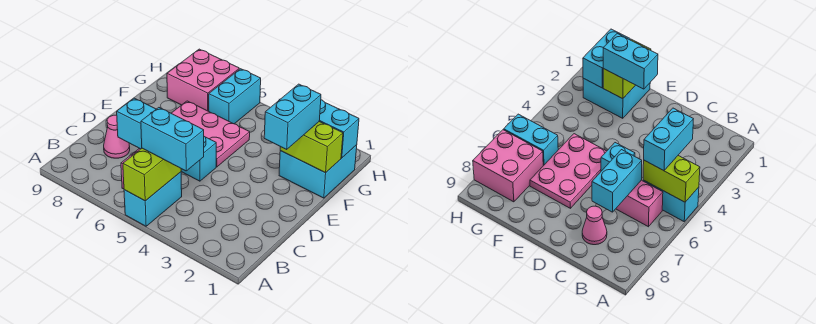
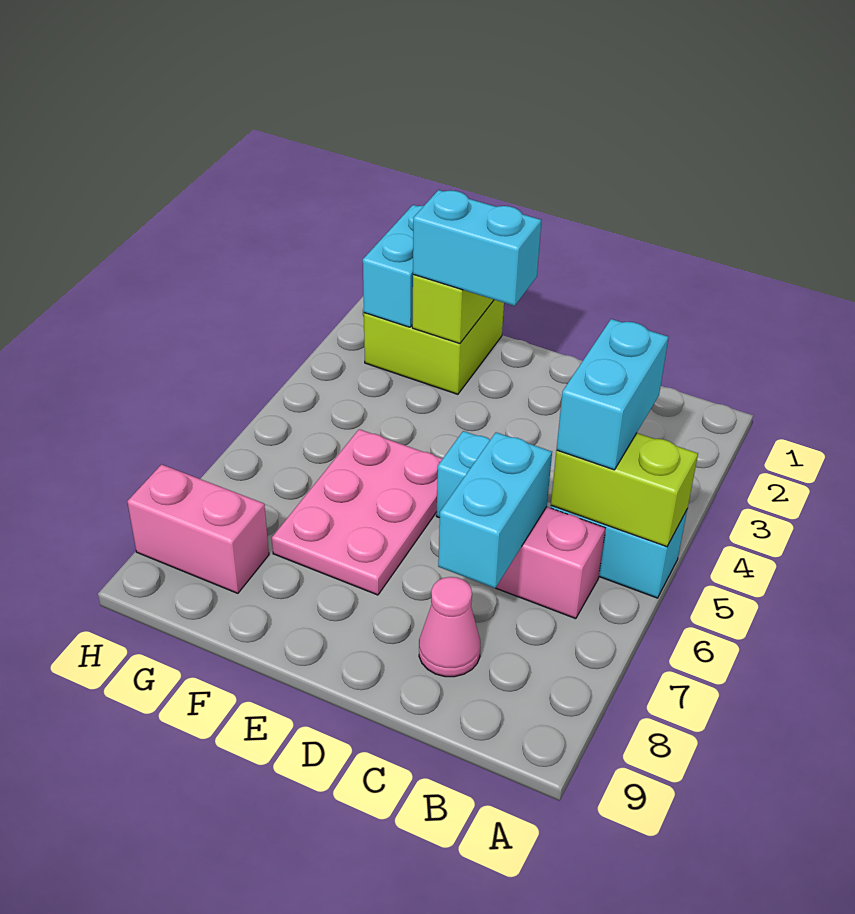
cyan brick F1:G2 level 1 -> lime brick F1:G2 level 1
cyan brick G6:H6 level 1 -> none
pink brick G7:H8 level 1 -> pink brick G8:H8 level 1

